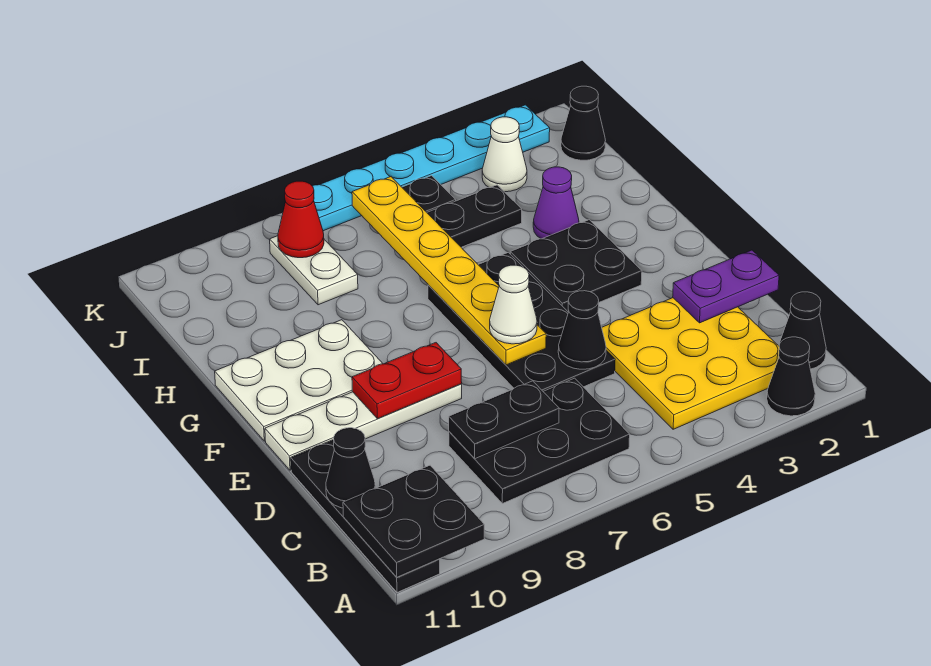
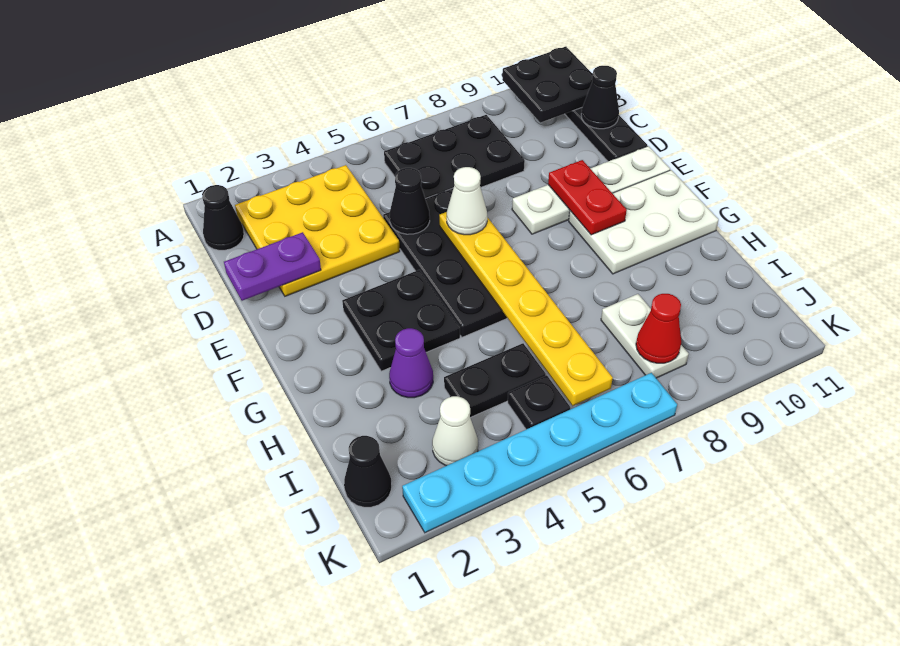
black cone A2 level 1 -> none
black plate C7:C8 level 2 -> none
red plate E8:E9 level 2 -> red plate E9:F9 level 2

